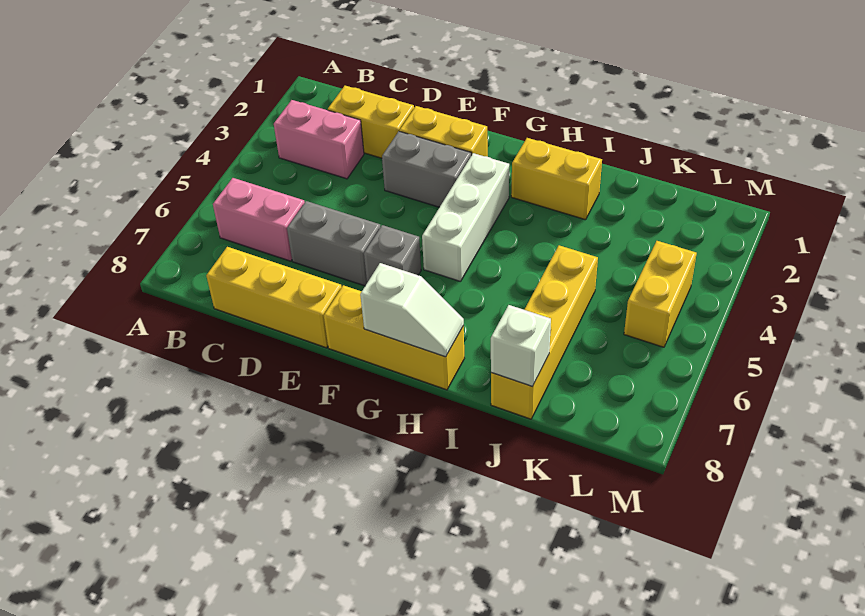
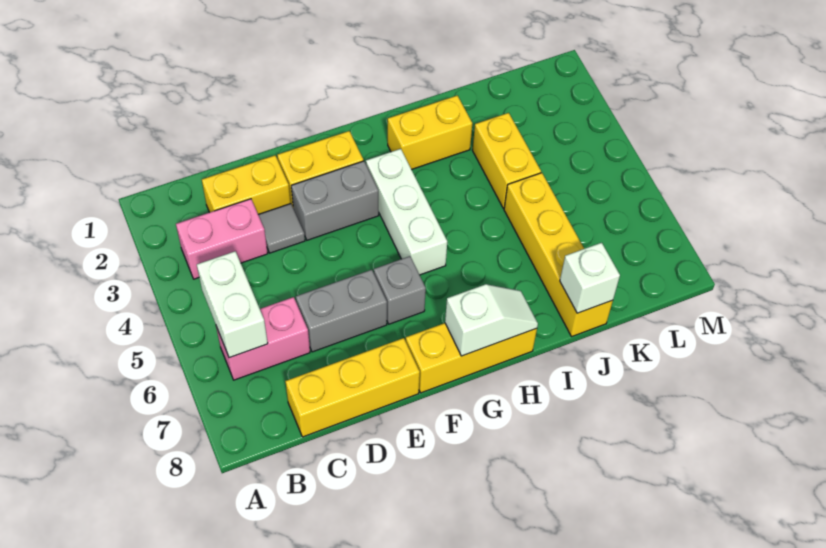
none -> white brick B5:B6 level 2
none -> grey tile D3 level 1
yellow brick L4:L5 level 1 -> yellow brick J3:J4 level 1

